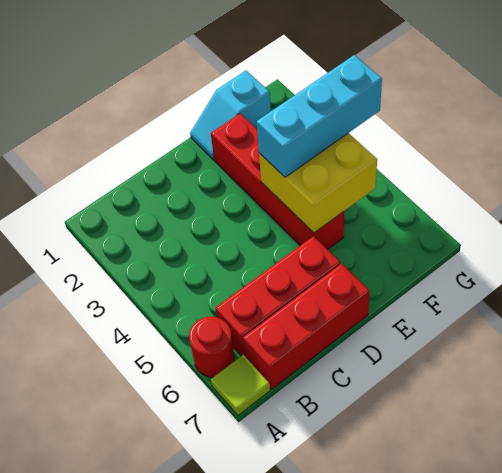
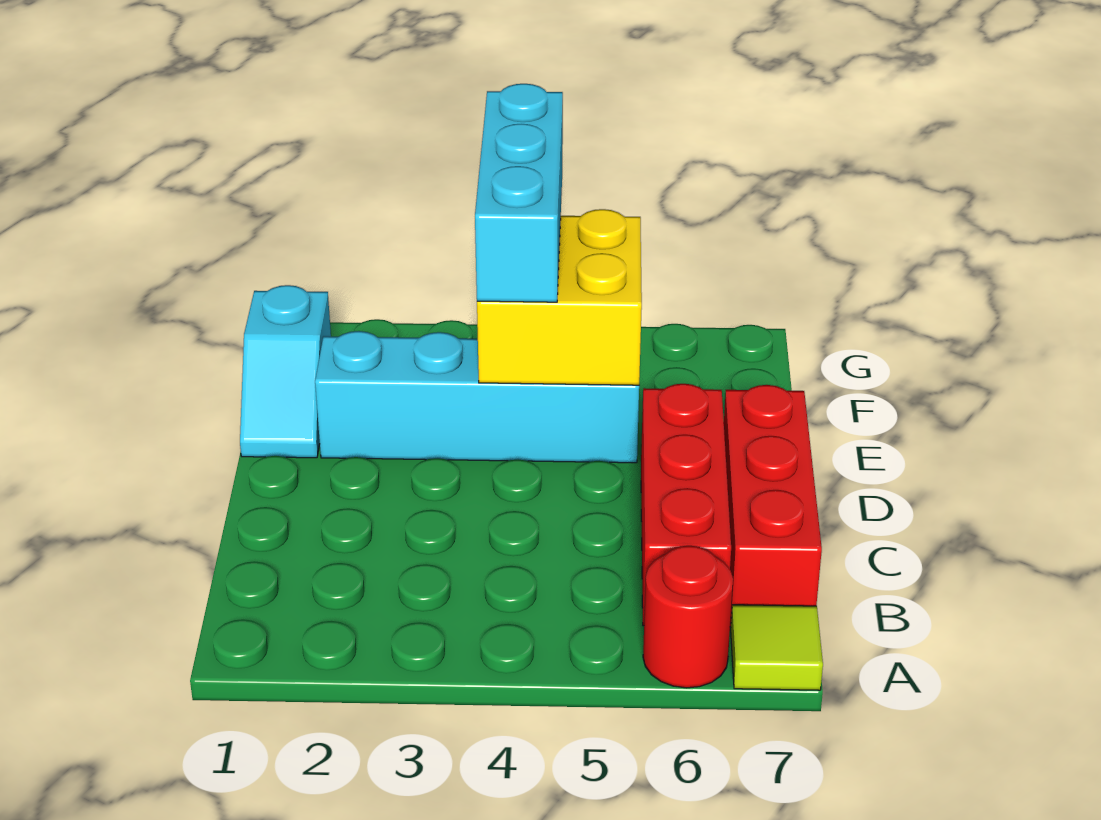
red brick E2:E5 level 1 -> cyan brick E2:E5 level 1

